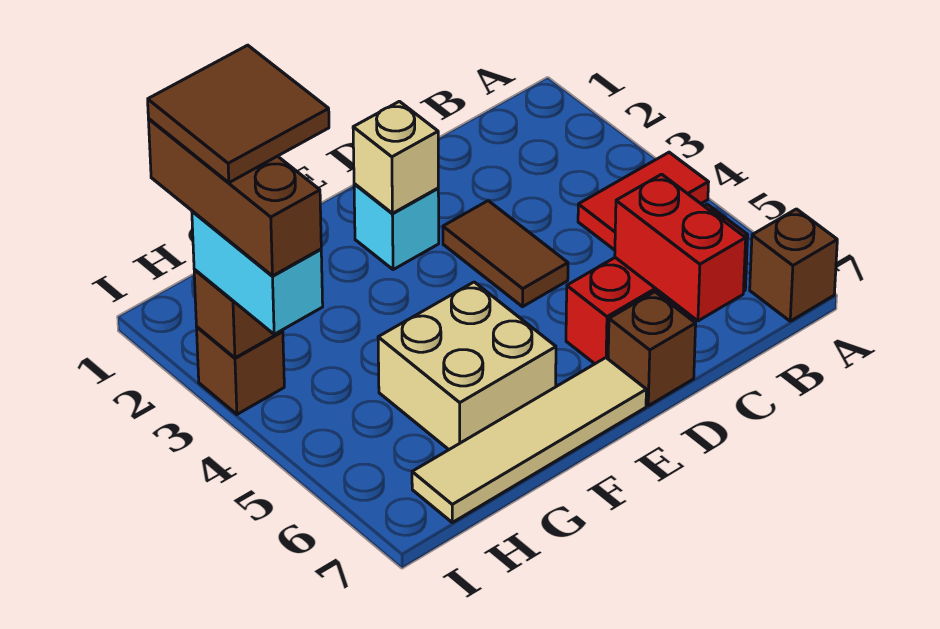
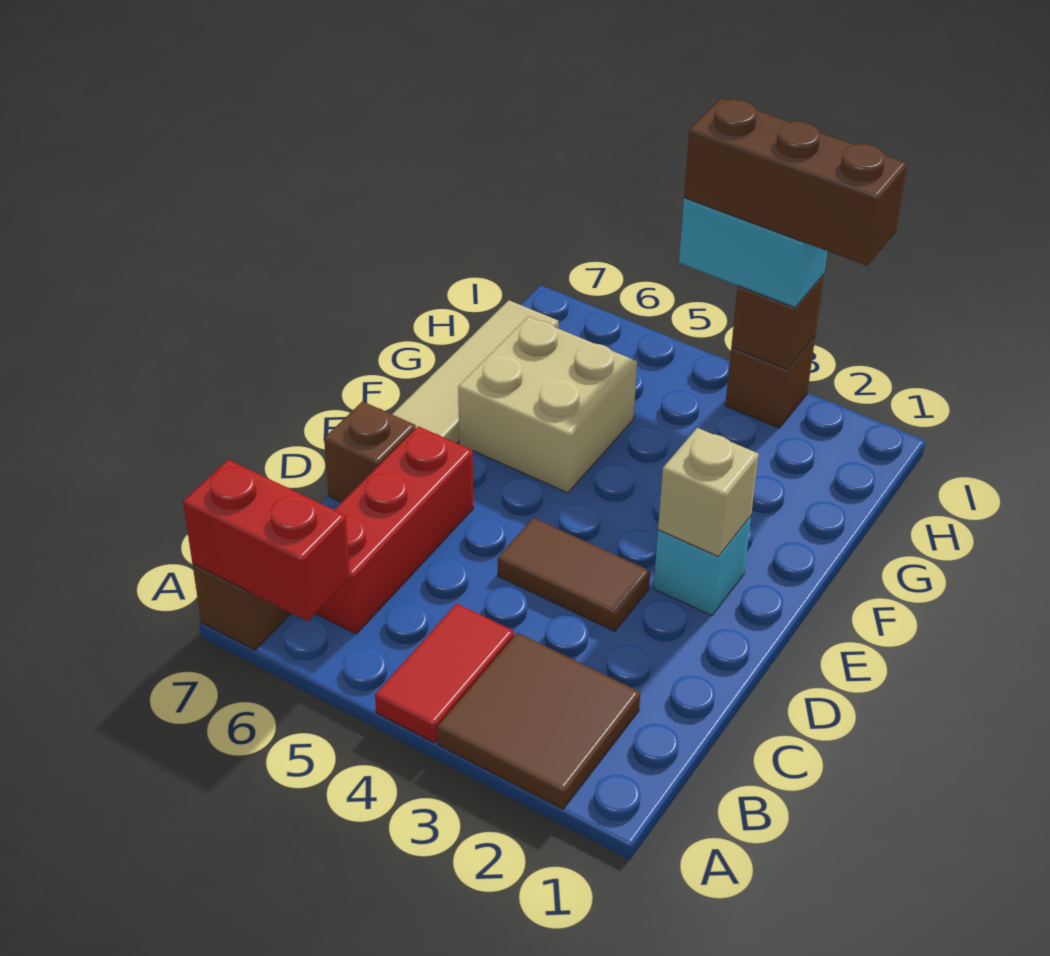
red brick C6:C7 level 2 -> red brick A6:A7 level 2
brown tile H2:I3 level 5 -> brown tile A2:B3 level 1

